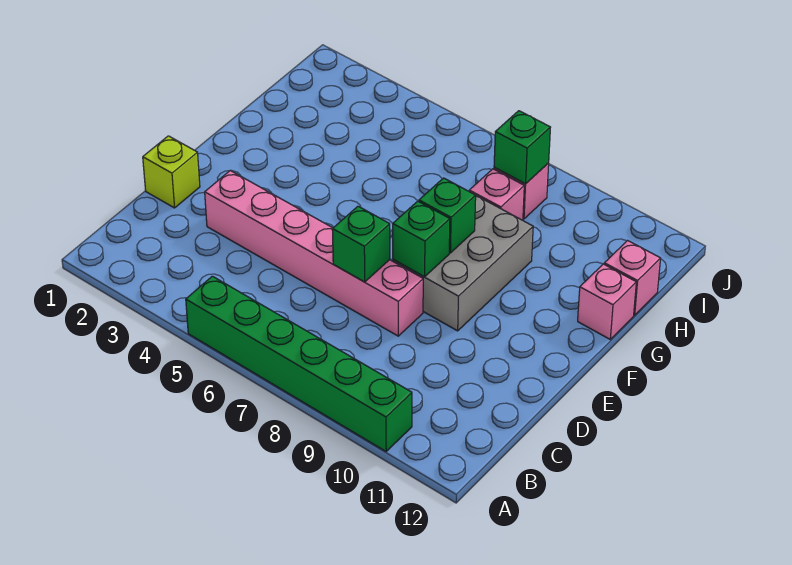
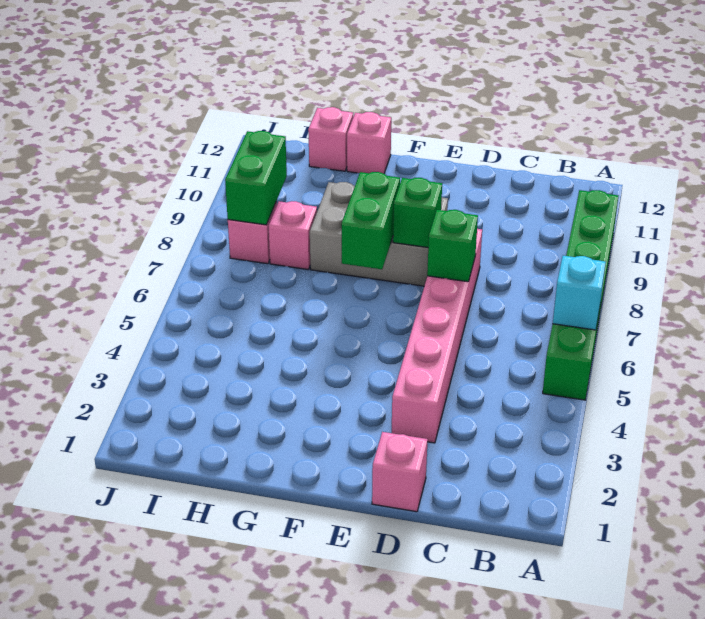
none -> cyan brick A6 level 2
lime brick D1 level 1 -> pink brick D1 level 1
green brick F8 level 2 -> green brick F7:F8 level 2
green brick I8 level 2 -> green brick I8:I9 level 2

